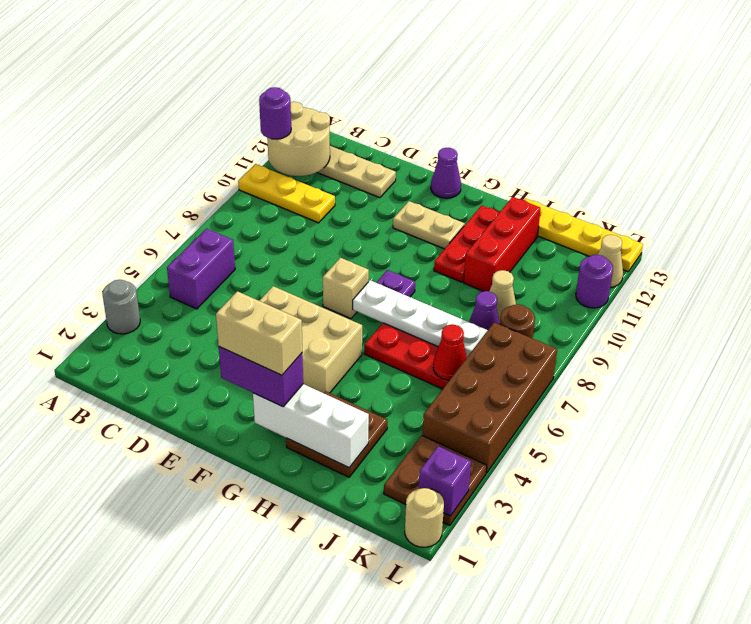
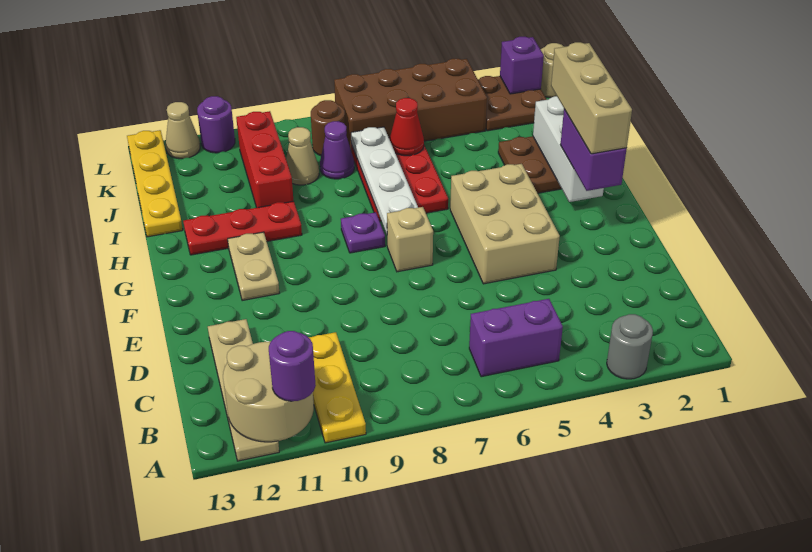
tan brick F2:G2 level 4 -> tan brick F2:H2 level 4
purple cone F13 level 1 -> none
red brick I10:I12 level 1 -> red brick I10:K10 level 1

